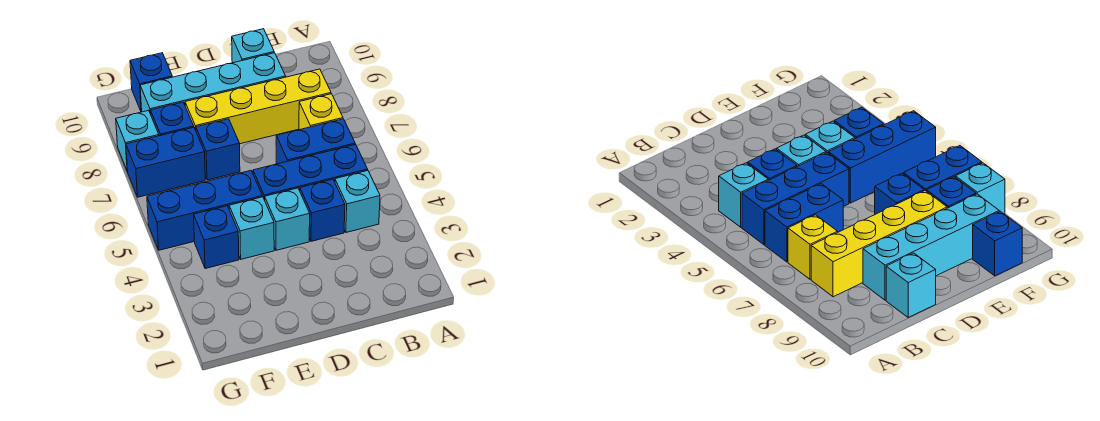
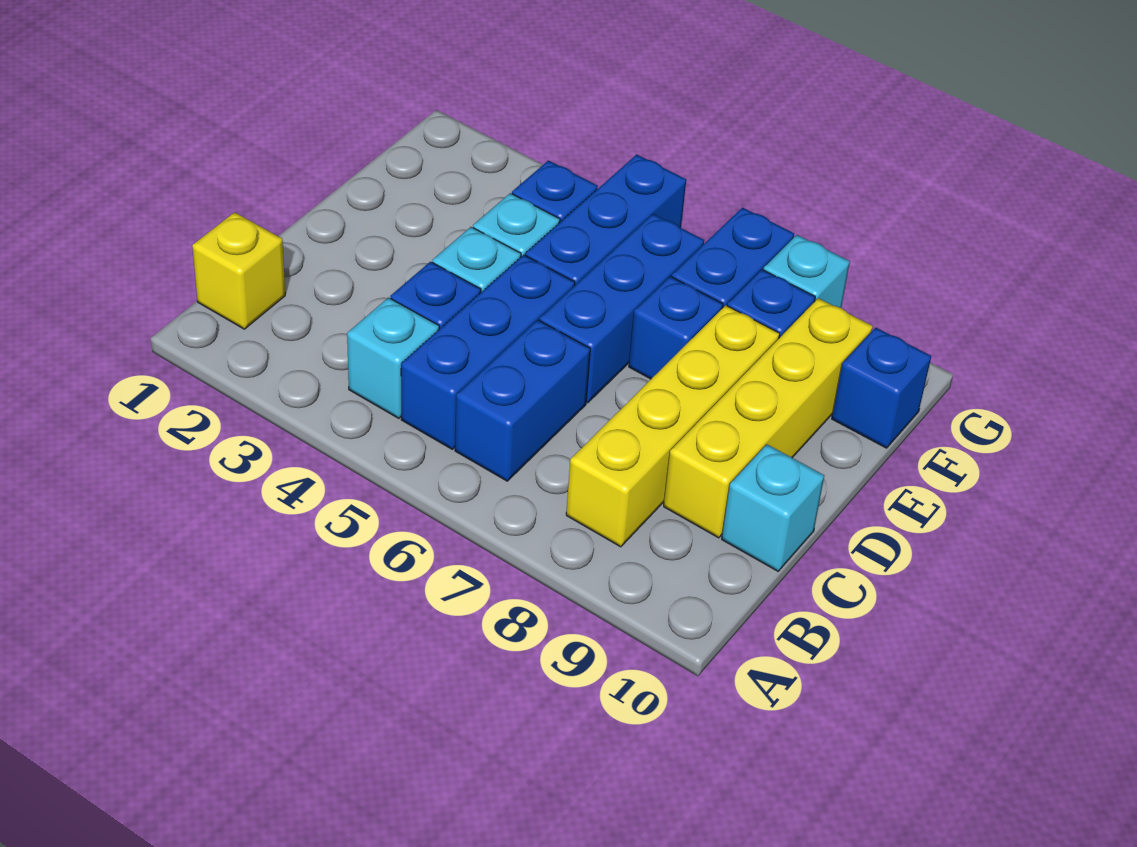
yellow brick B7 level 1 -> yellow brick B1 level 1
cyan brick C9:F9 level 1 -> yellow brick C9:F9 level 1
none -> blue brick D6:F6 level 1

